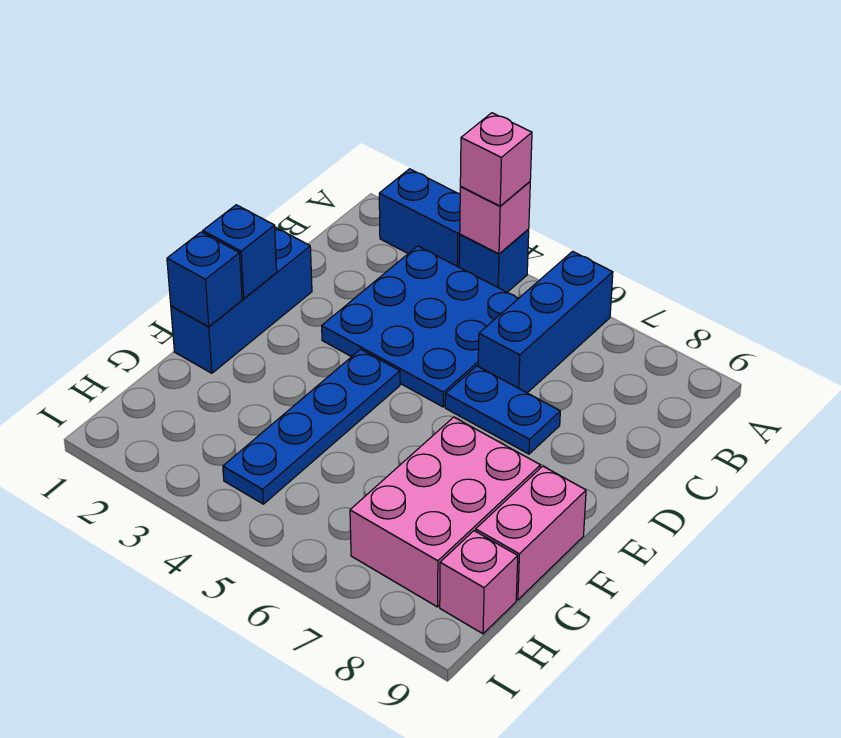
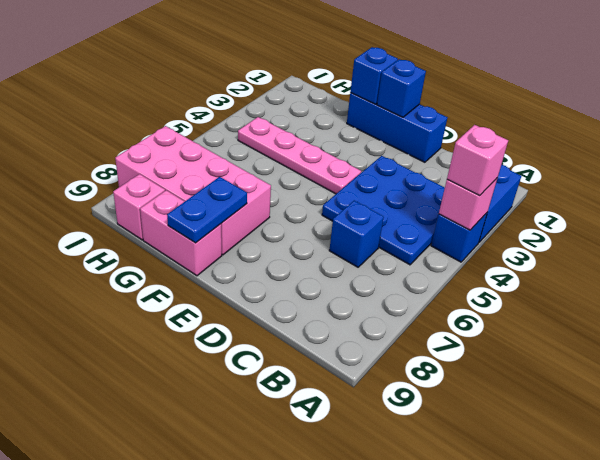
blue brick A6:C6 level 1 -> blue brick C6 level 1
blue plate D6:D7 level 1 -> blue plate F8:F9 level 2
blue plate E4:H4 level 1 -> pink plate E4:H4 level 1
pink brick F7:H8 level 1 -> pink brick F7:I8 level 1

